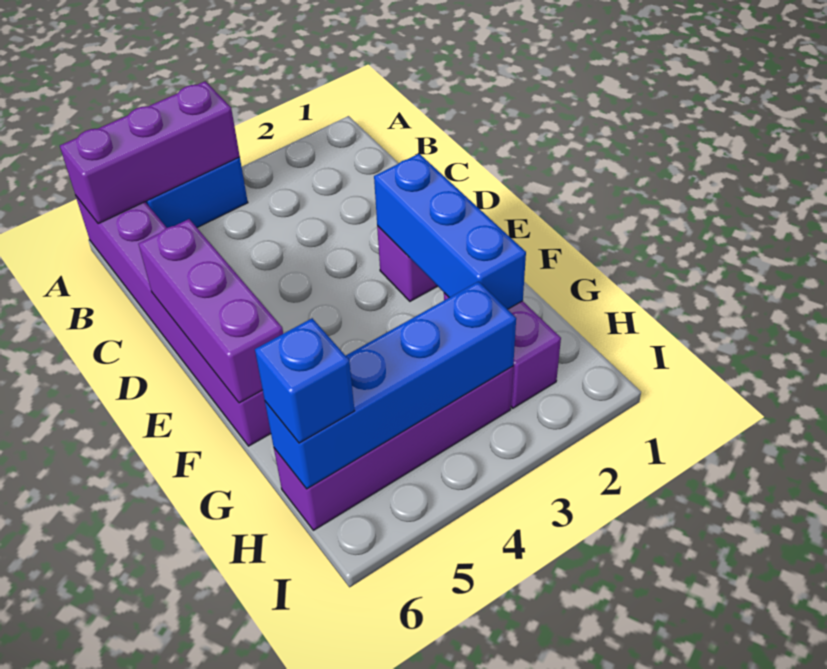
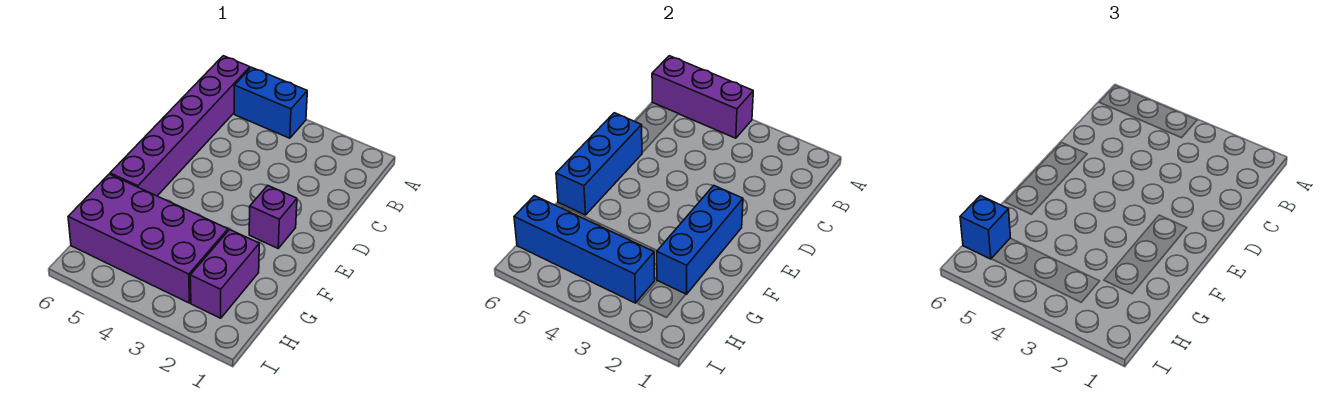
purple brick D6:F6 level 2 -> blue brick D6:F6 level 2
purple brick H3:H6 level 1 -> purple brick G3:H6 level 1

